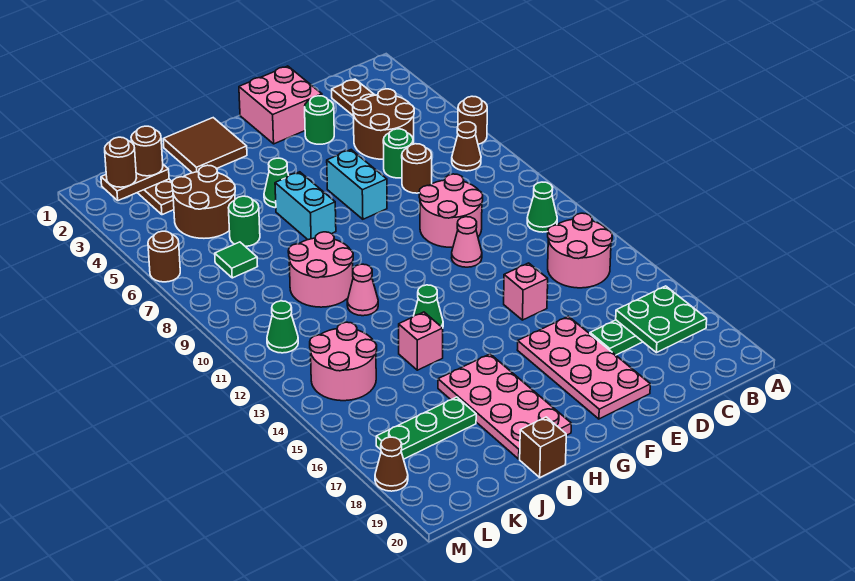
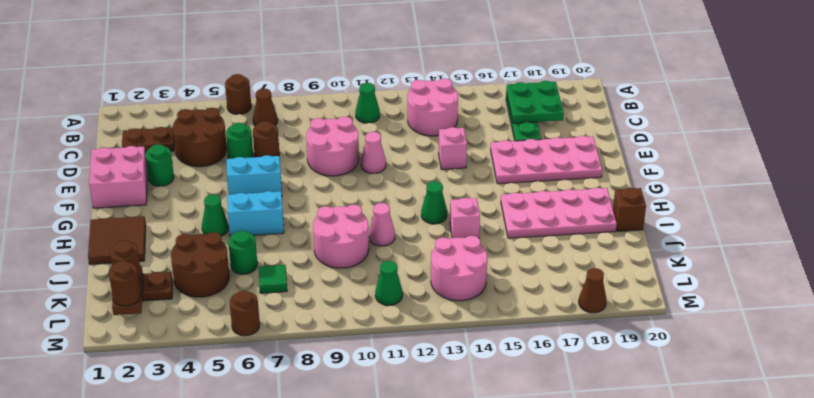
green plate J17:L17 level 1 -> none

